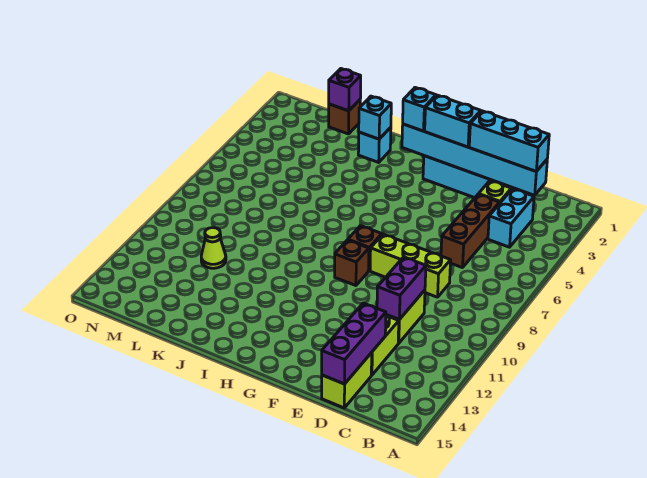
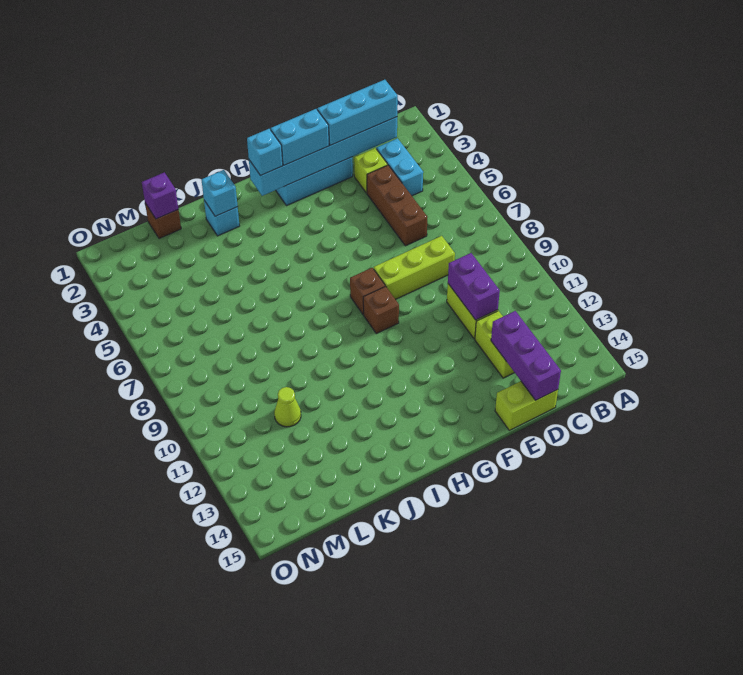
lime brick D14:D15 level 1 -> lime brick D15:E15 level 1

